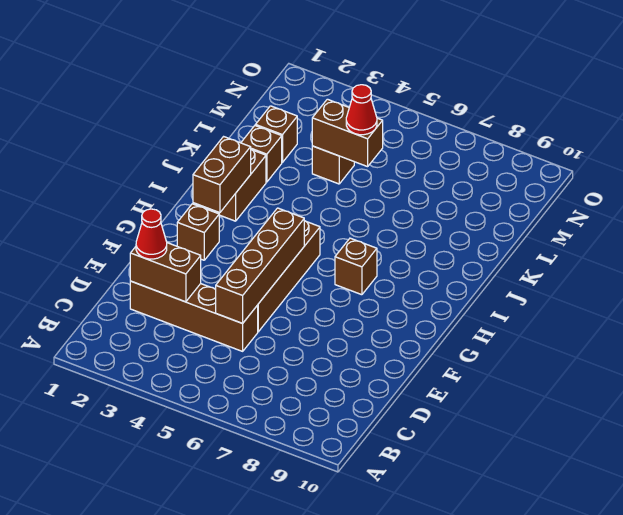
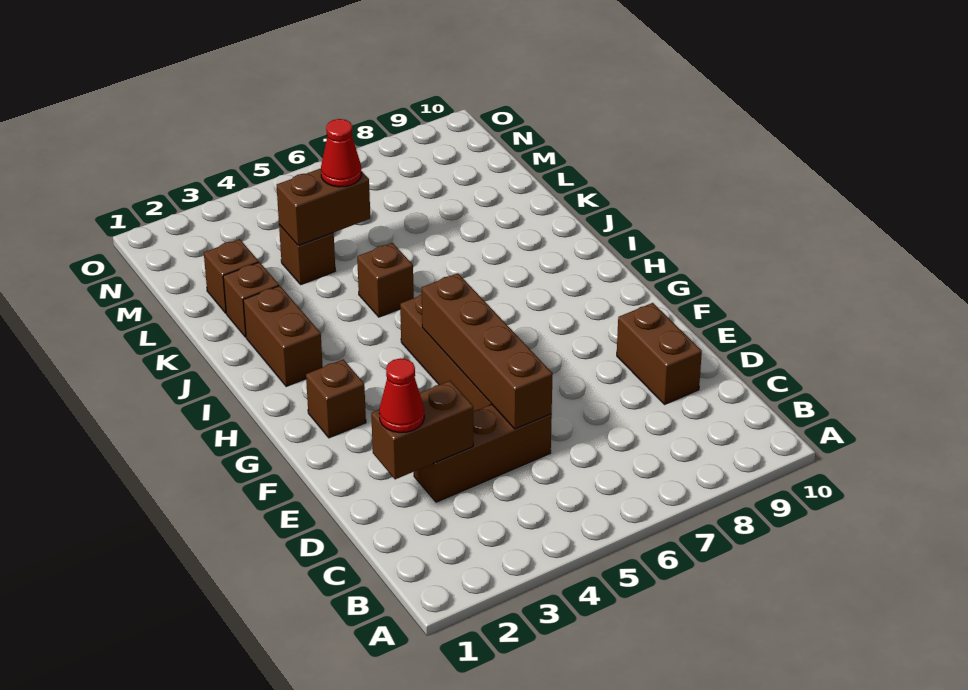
brown brick D2:D5 level 1 -> brown brick D3:D5 level 1
brown brick H2:I2 level 2 -> brown brick D9:E9 level 1
brown brick H7 level 1 -> brown brick J5 level 1

